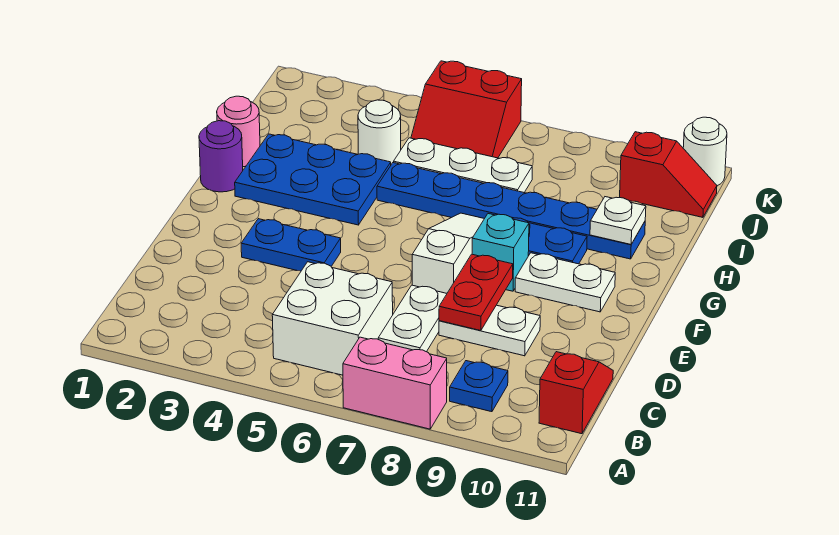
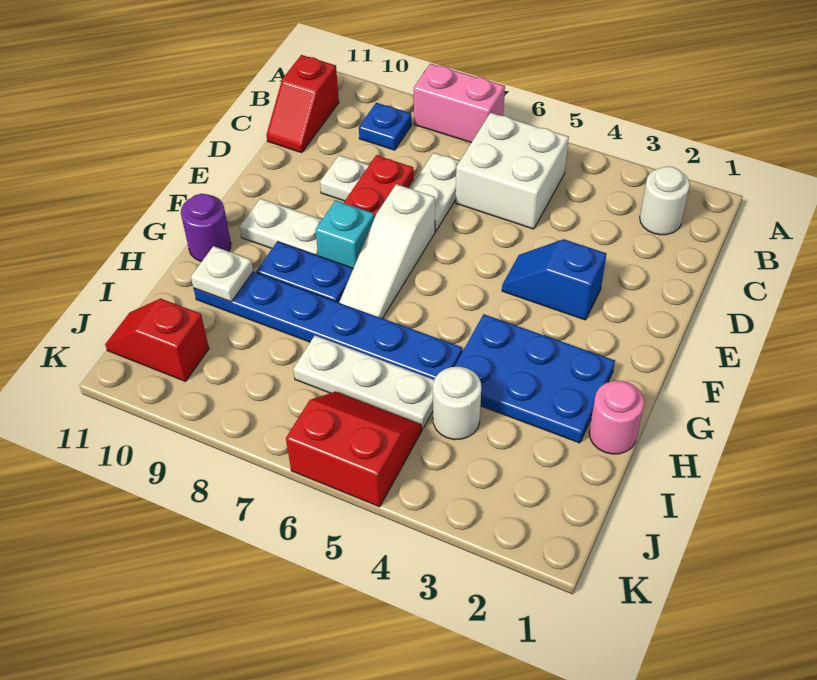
blue plate E3:E4 level 1 -> blue slope E3:E4 level 1 top 3
purple round brick G1 level 1 -> purple round brick G11 level 1
white round brick K11 level 1 -> white round brick B2 level 1

